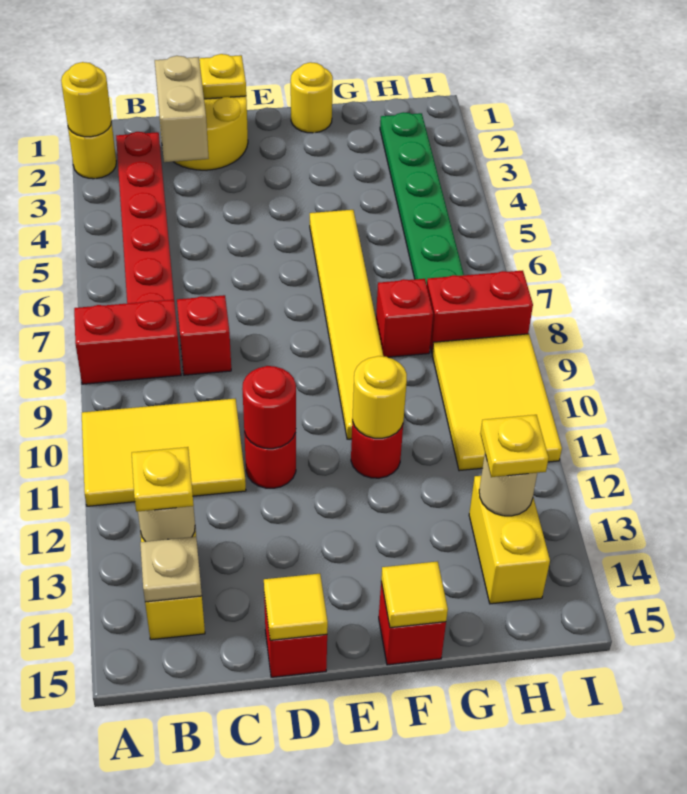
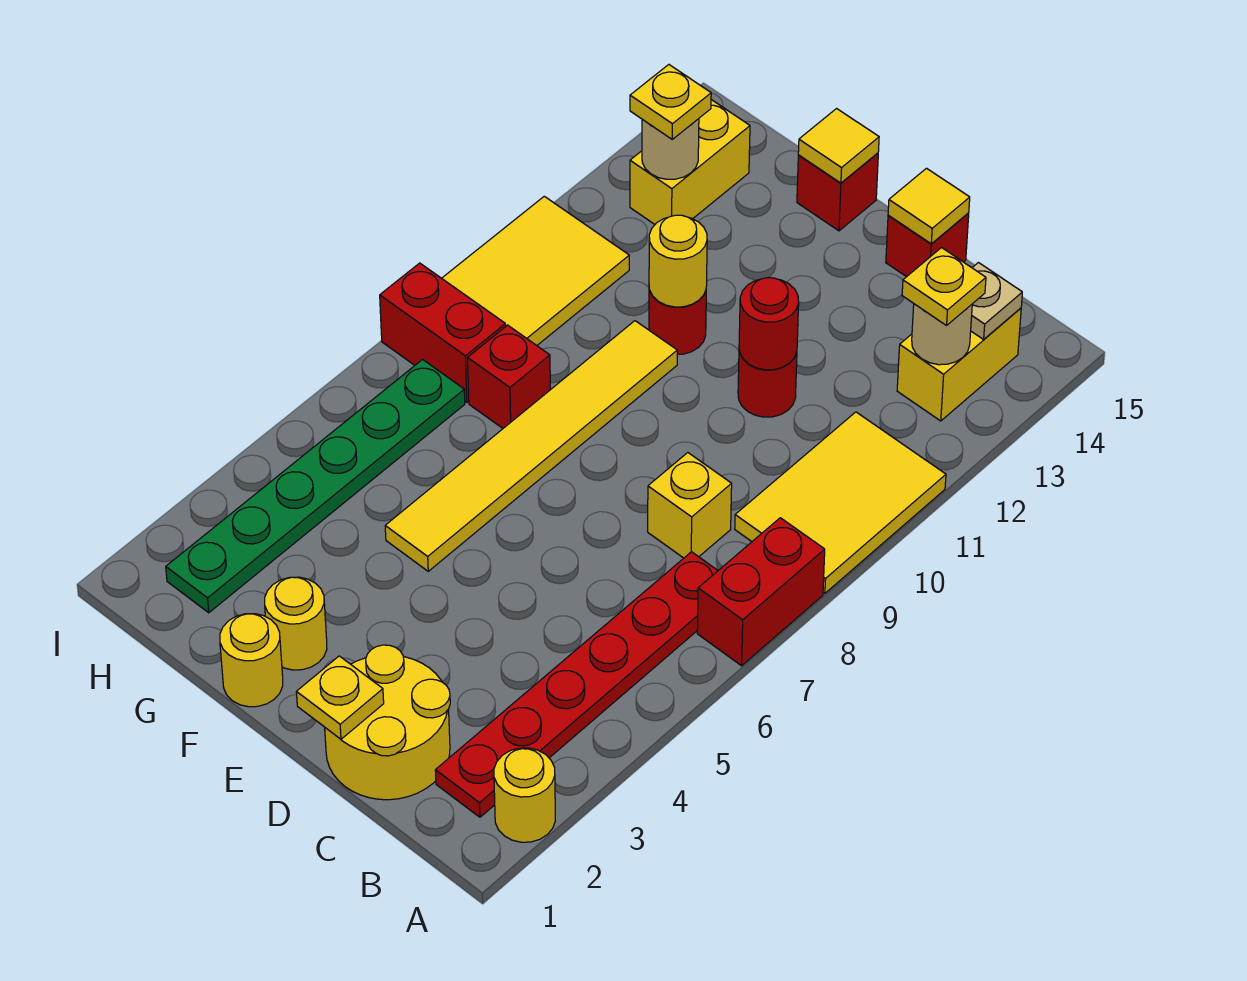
yellow round brick A2 level 2 -> yellow round brick F2 level 1
red brick A8:B8 level 1 -> red brick A7:A8 level 1
yellow tile A10:C11 level 1 -> yellow tile A9:B11 level 1
tan brick C2:C3 level 2 -> none
red brick C8 level 1 -> yellow brick C8 level 1

